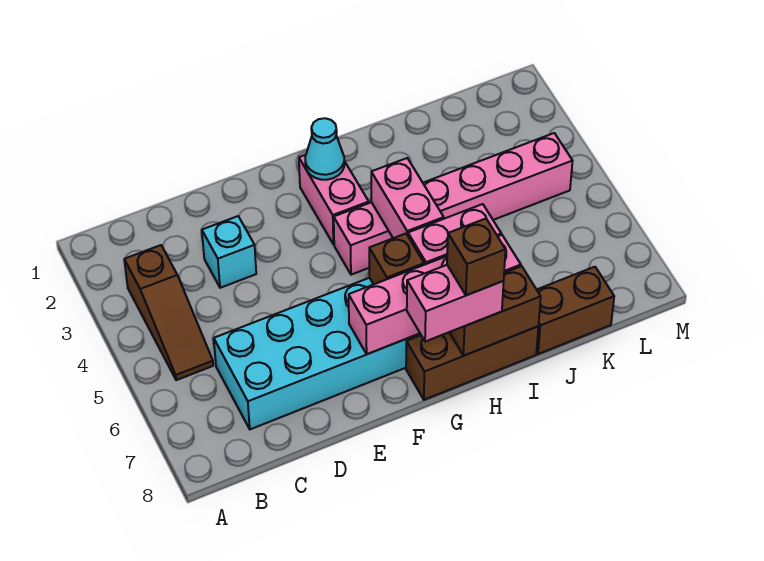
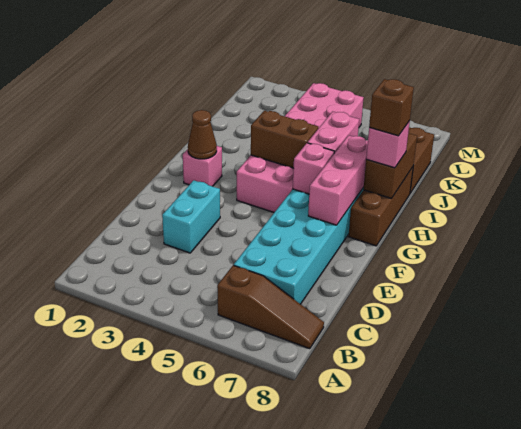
brown slope B3:B5 level 1 top 3 -> brown slope B6:B8 level 1 top 6
cyan brick D3 level 1 -> cyan brick D3:E3 level 1
pink brick F7:I7 level 2 -> pink brick F7:H7 level 2
pink brick G2:G3 level 1 -> pink brick G2 level 1
cyan cone G2 level 2 -> brown cone G2 level 2
pink brick G4:L4 level 1 -> pink brick G4:L5 level 1
brown brick G6 level 2 -> pink brick G6 level 2
pink brick G8:H8 level 3 -> pink brick H8 level 3
pink brick H4:H5 level 2 -> brown brick H4:H5 level 2

